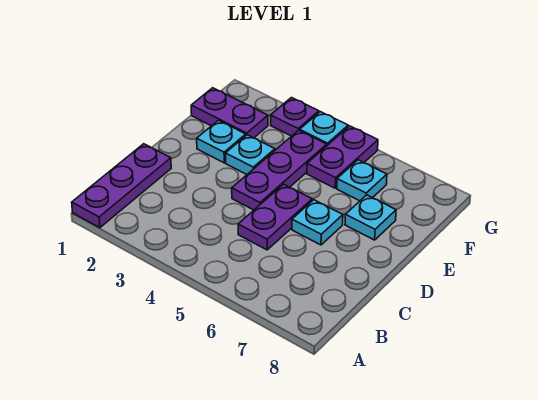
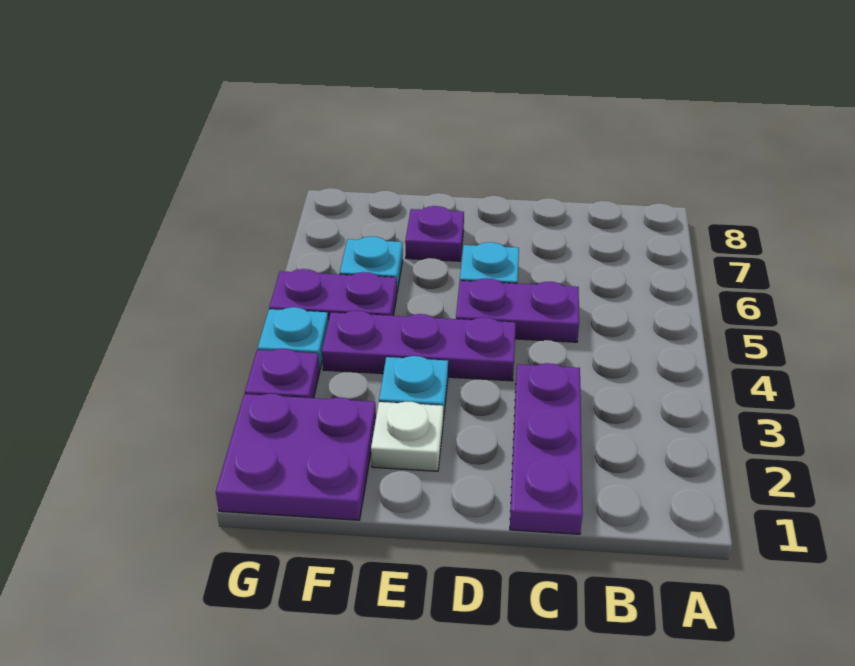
purple plate A1:C1 level 1 -> purple plate C1:C3 level 1
cyan plate E2 level 1 -> white plate E2 level 1
cyan plate E7 level 1 -> purple plate E7 level 1
purple plate F1:F2 level 1 -> purple plate F1:G2 level 1

